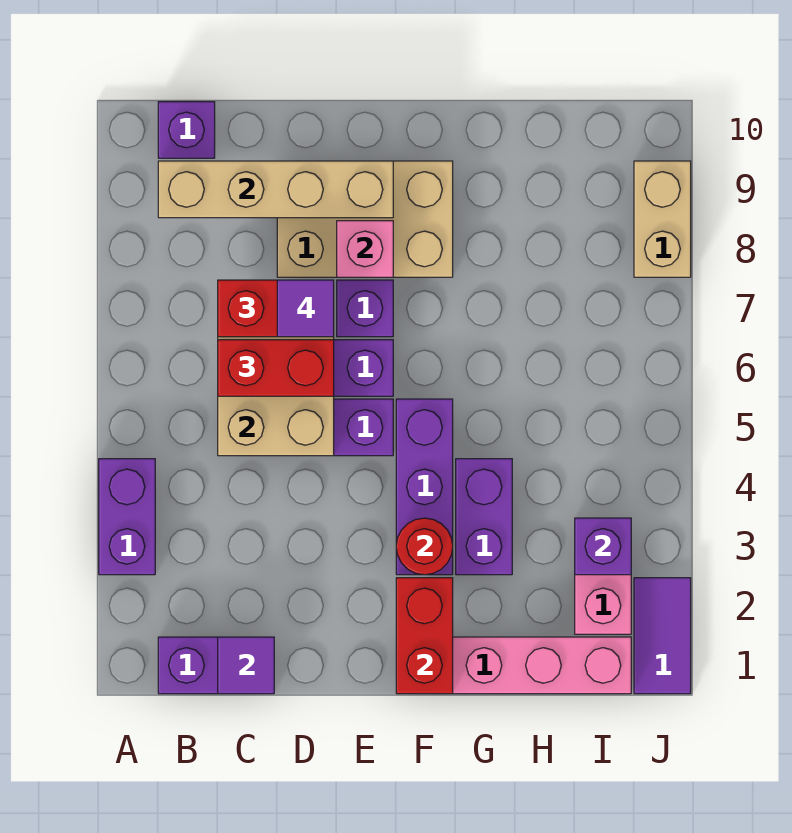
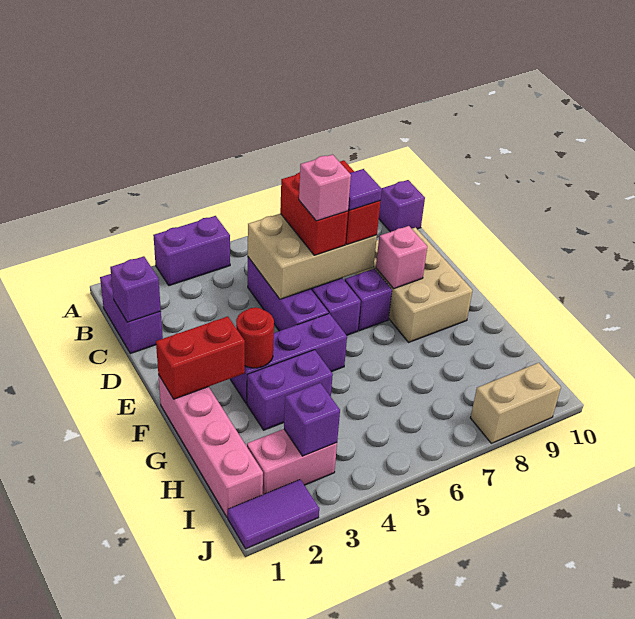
tan brick B9:E9 level 2 -> none
purple tile C1 level 2 -> purple brick C1 level 2
none -> pink brick D6 level 4

